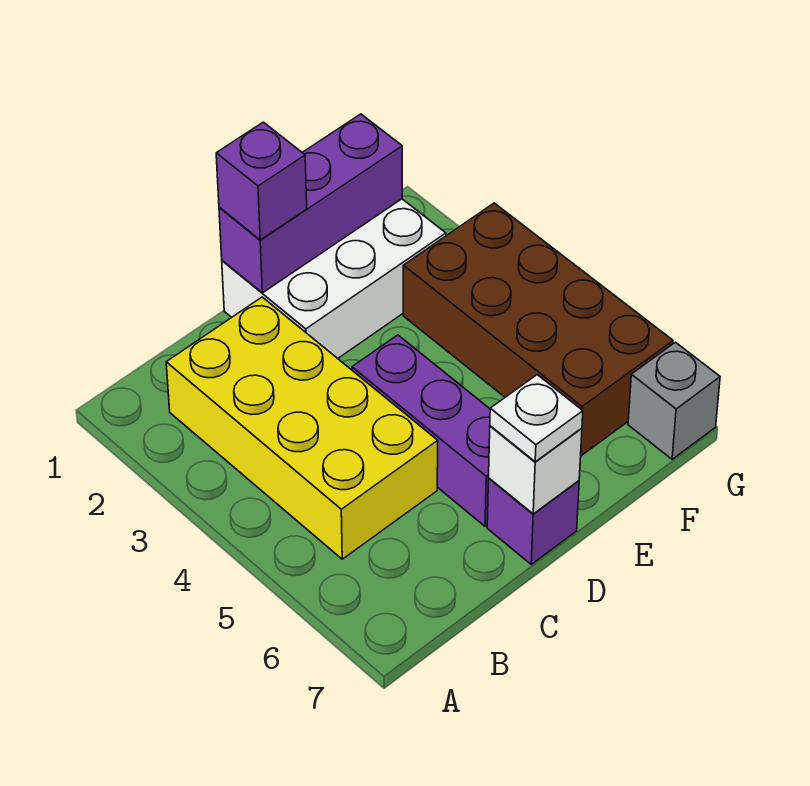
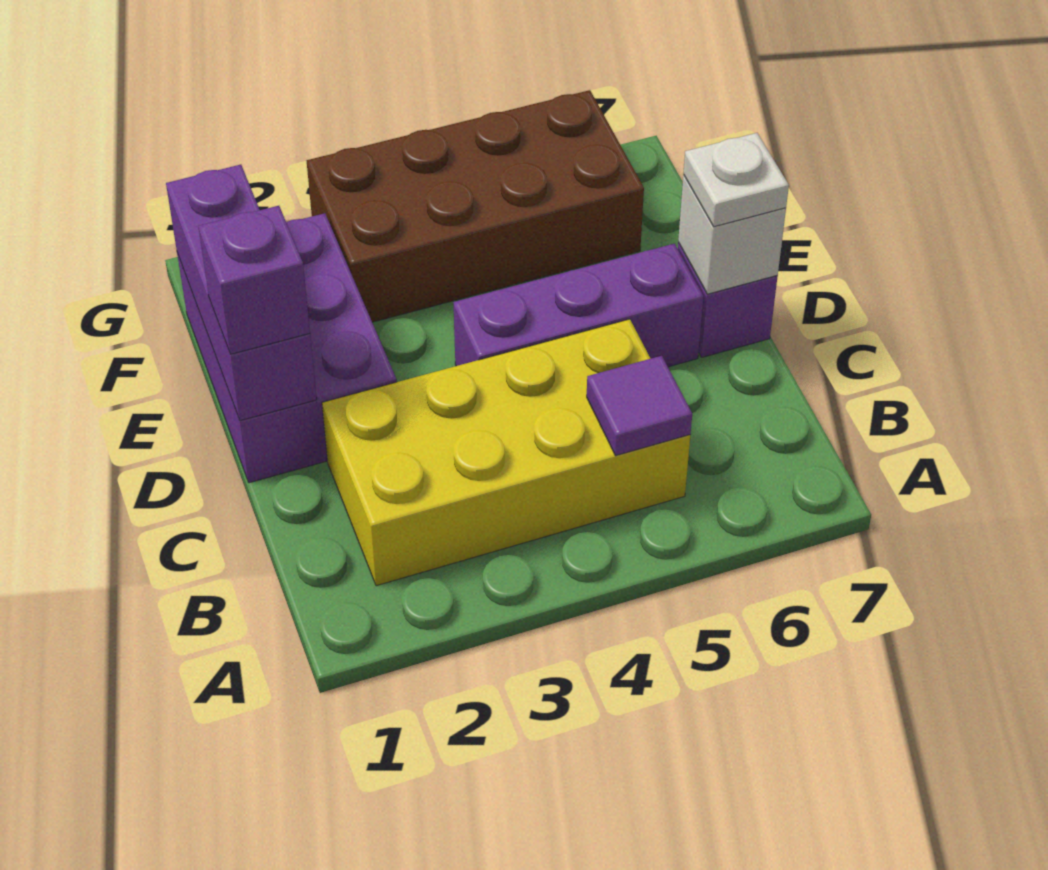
none -> purple tile B5 level 2
white brick D1:F2 level 1 -> purple brick D1:F2 level 1
grey brick G7 level 1 -> none

